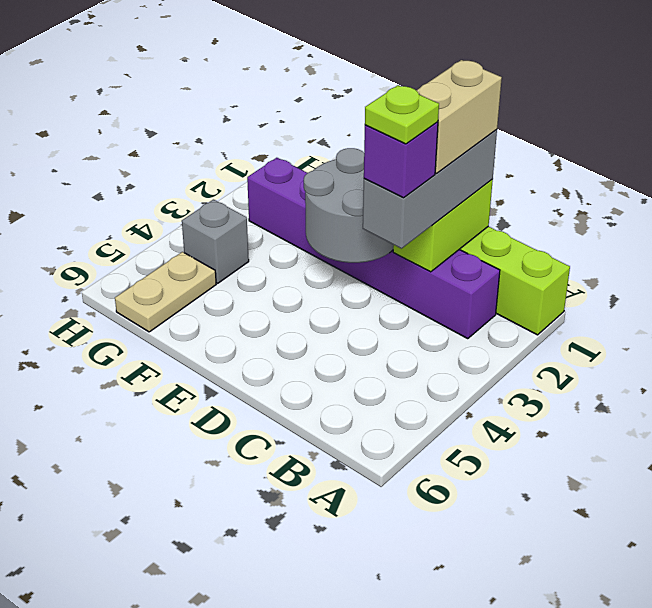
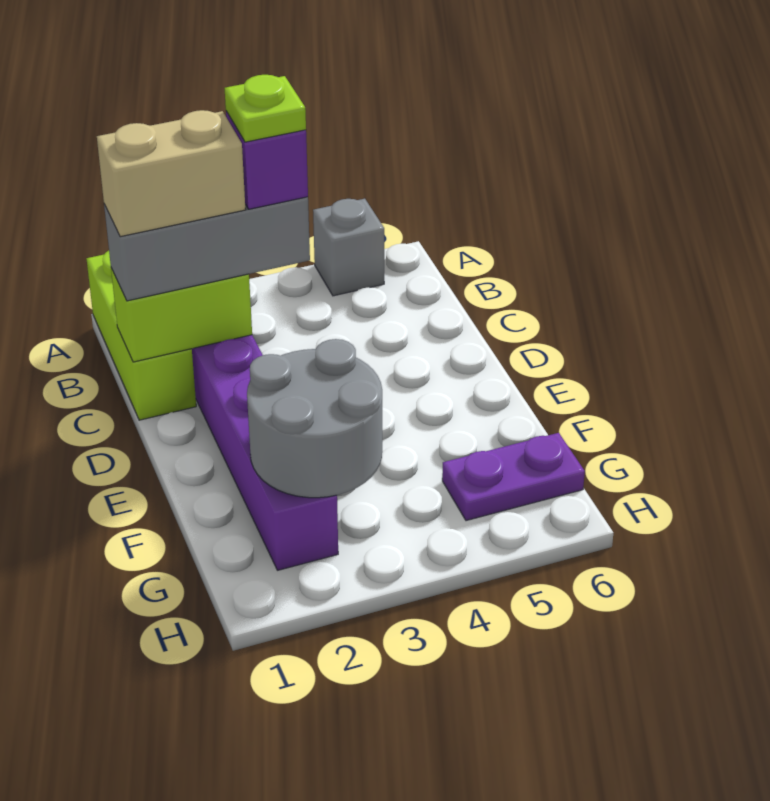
grey round brick D2:E3 level 2 -> grey round brick F2:G3 level 2
grey brick G4 level 1 -> grey brick A5 level 1
tan plate G5:G6 level 1 -> purple plate G5:G6 level 1

